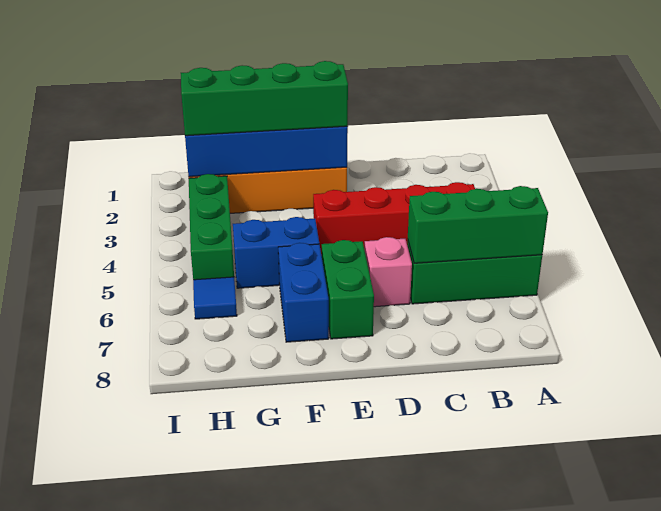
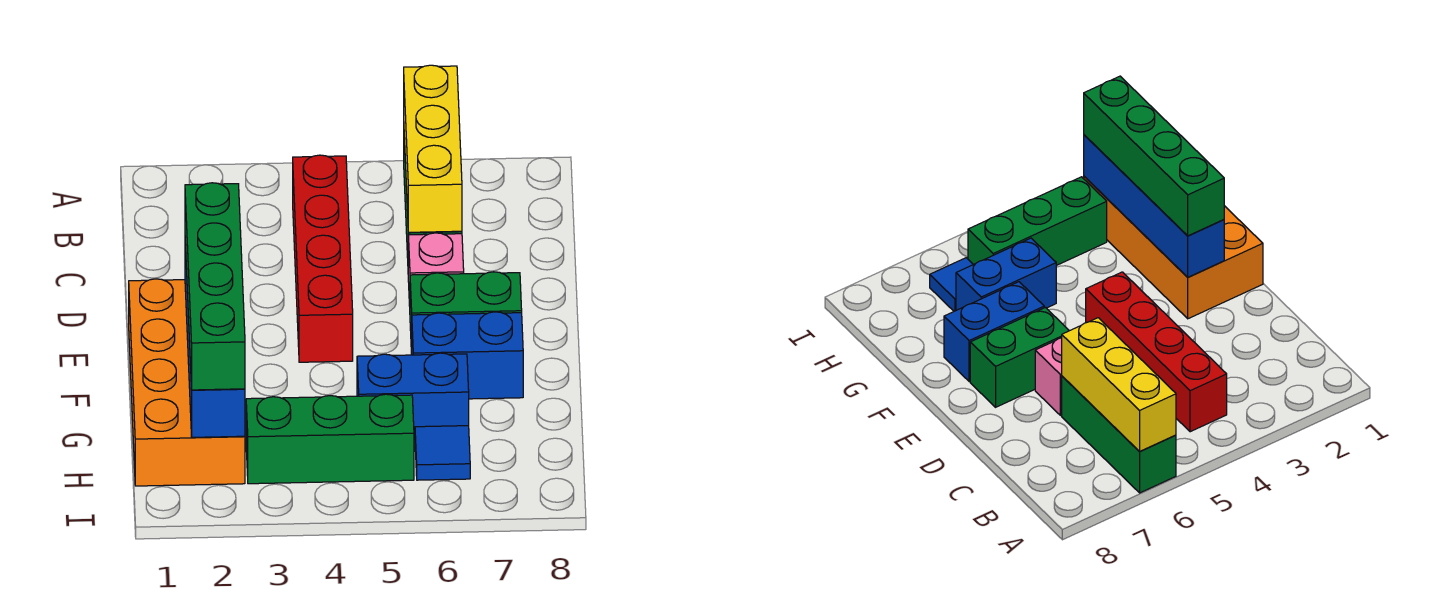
green brick A6:C6 level 2 -> yellow brick A6:C6 level 2
blue brick F5:G5 level 1 -> blue brick G5:G6 level 1

